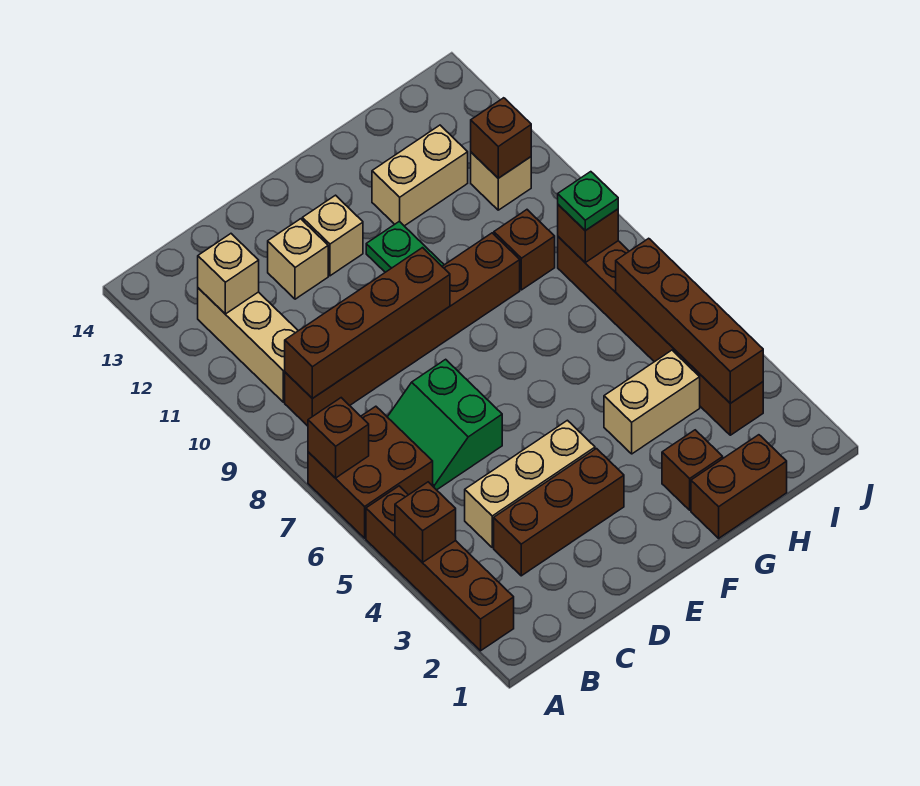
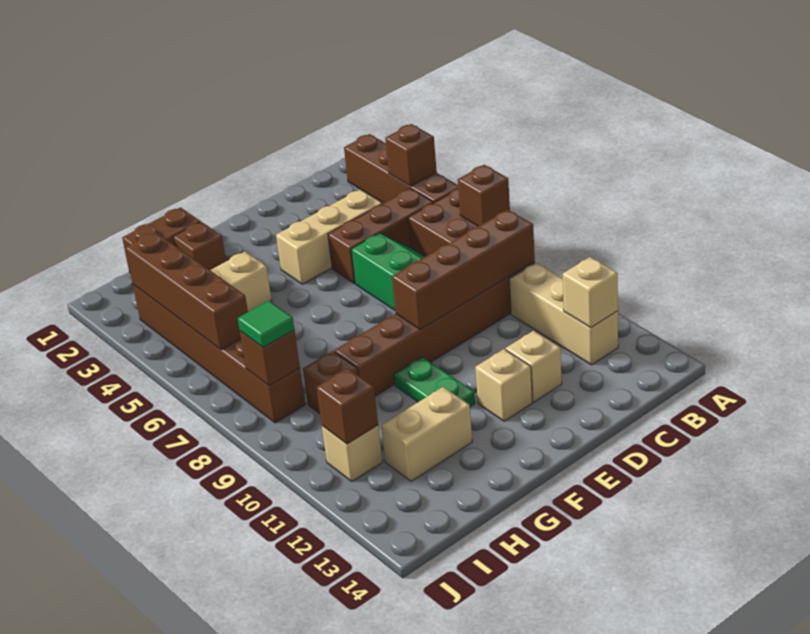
brown brick C3:E3 level 1 -> brown brick B5:D5 level 1
green plate I8 level 3 -> green tile I8 level 3

